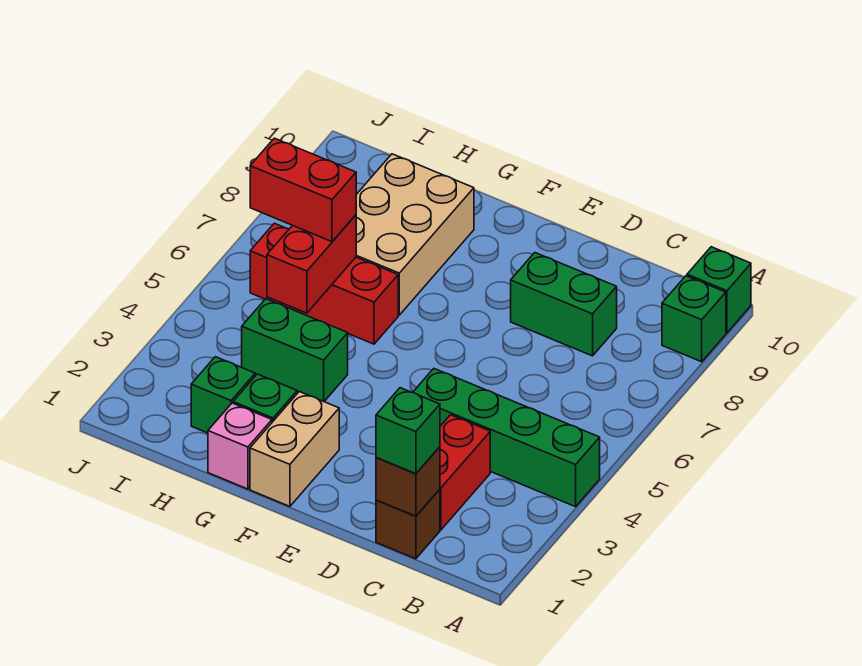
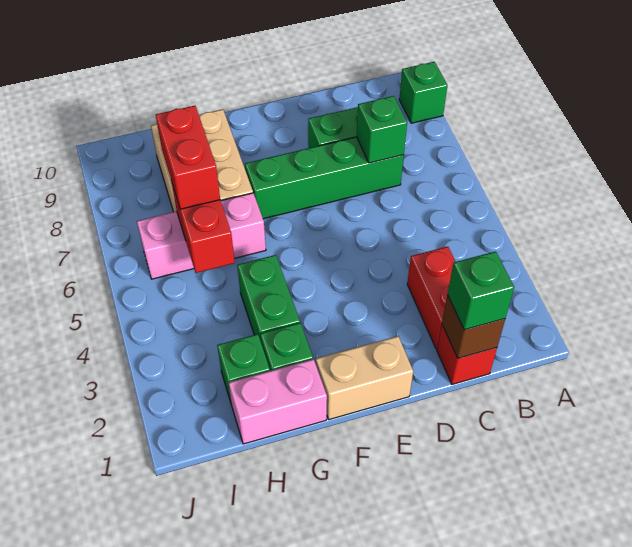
green brick A4:D4 level 1 -> green brick C7:F7 level 1
green brick A10 level 1 -> green brick C7 level 2
brown brick C1 level 1 -> red brick C1 level 1
tan brick F1:F2 level 1 -> tan brick E1:F1 level 1
pink brick G1 level 1 -> pink brick G1:H1 level 1
green brick G4:H4 level 1 -> green brick G3:G4 level 1
red brick G6:I6 level 1 -> pink brick G6:I6 level 1
red brick H6:I6 level 3 -> red brick H6:H7 level 3

